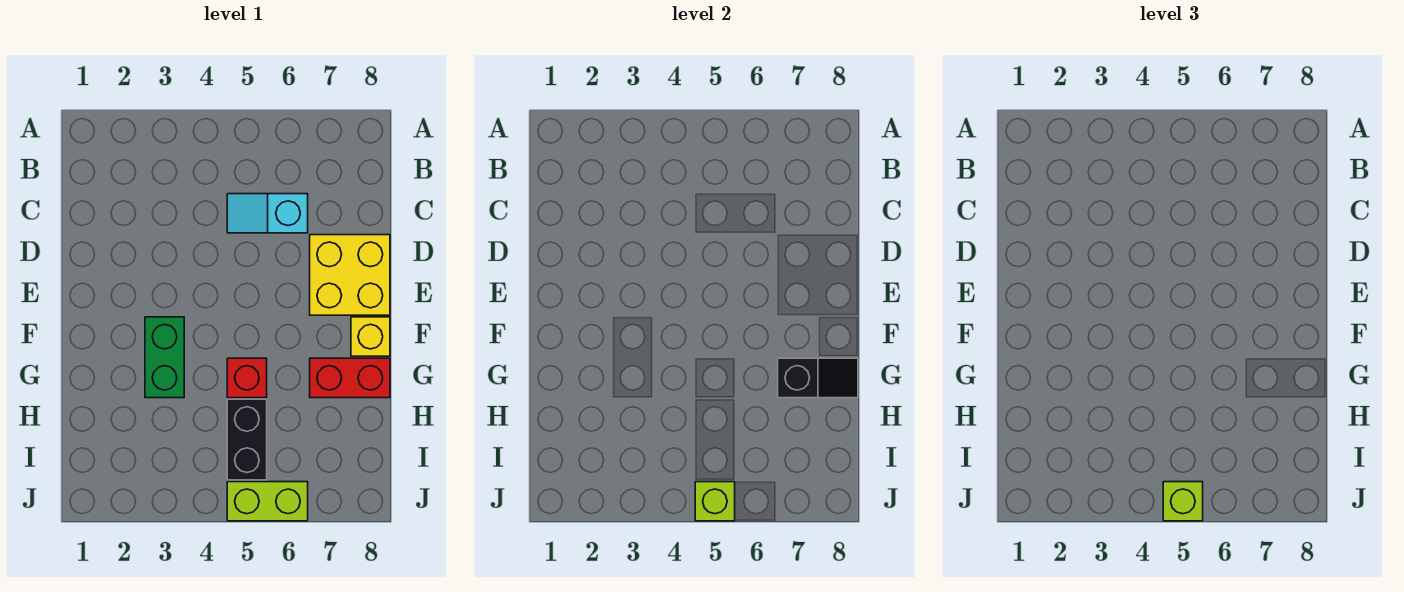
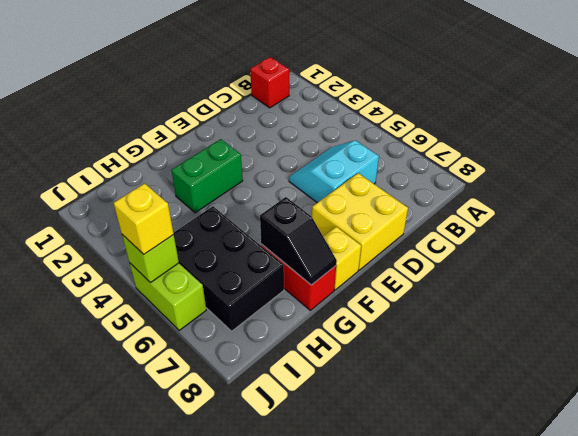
cyan slope C5:C6 level 1 top 6 -> cyan slope C5:D6 level 1 top 6
red brick G5 level 1 -> red brick B1 level 1
black brick H5:I5 level 1 -> black brick H5:I7 level 1
lime brick J5 level 3 -> yellow brick J5 level 3

